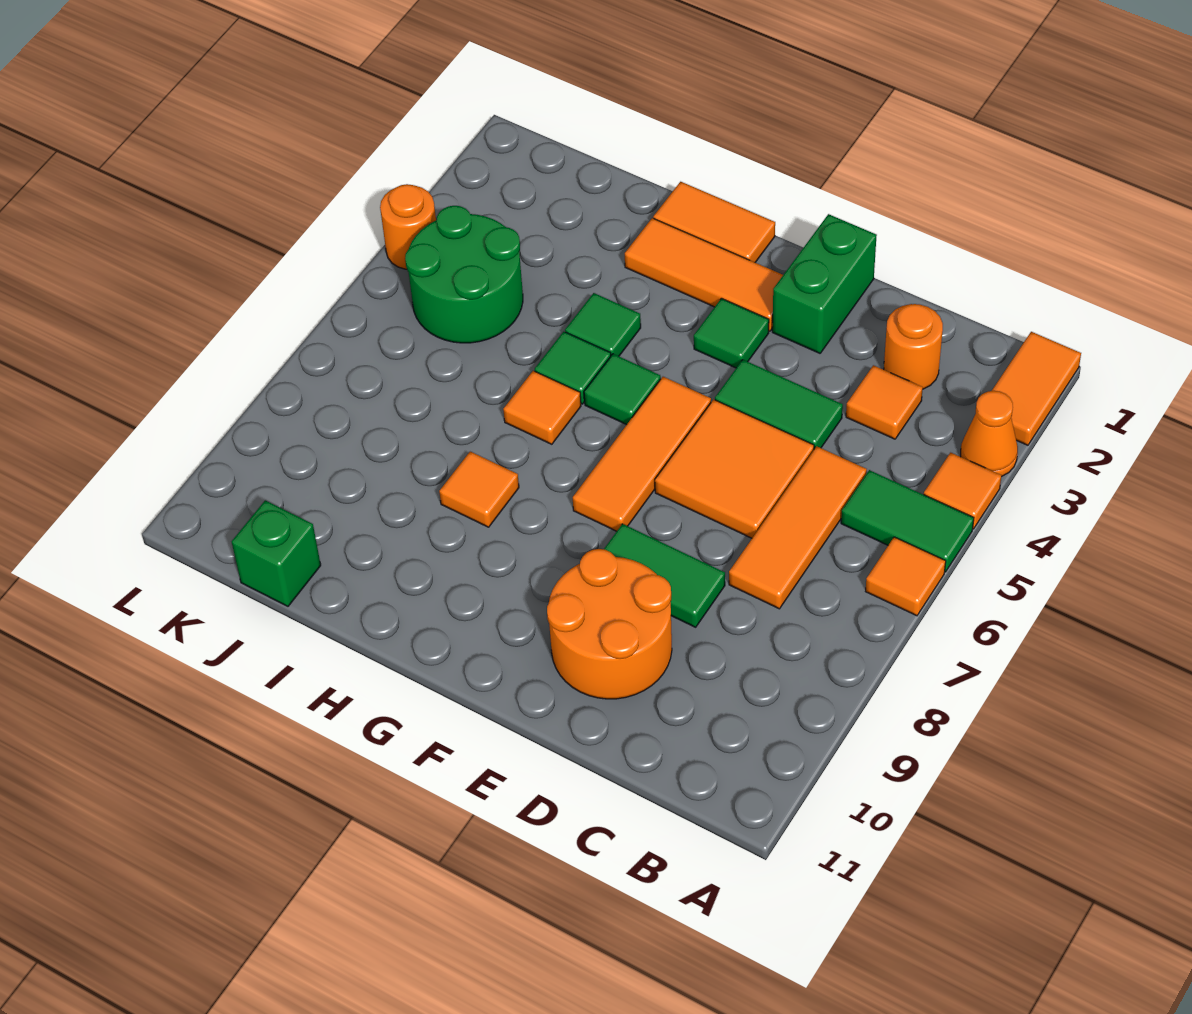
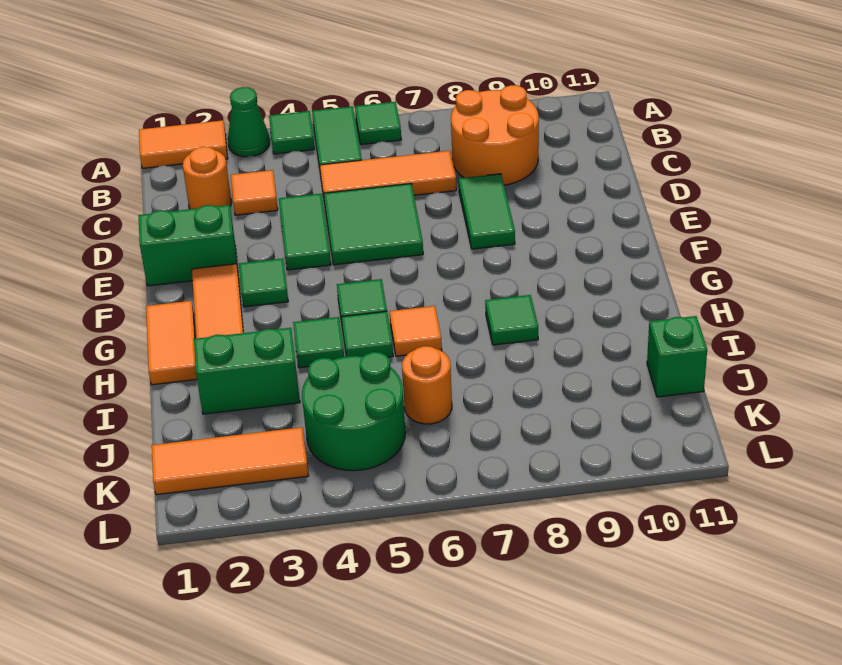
orange cone A3 level 1 -> green cone A3 level 1
orange tile A4 level 1 -> green tile A4 level 1
orange tile A6 level 1 -> green tile A6 level 1
orange tile D5:E6 level 1 -> green tile D5:E6 level 1
orange round brick D9:E10 level 1 -> orange round brick B8:C9 level 1
orange tile F5:F7 level 1 -> orange tile K1:K3 level 1
orange tile H8 level 1 -> green tile H8 level 1
none -> green brick I2:I3 level 1
orange round brick L4 level 1 -> orange round brick J6 level 1

